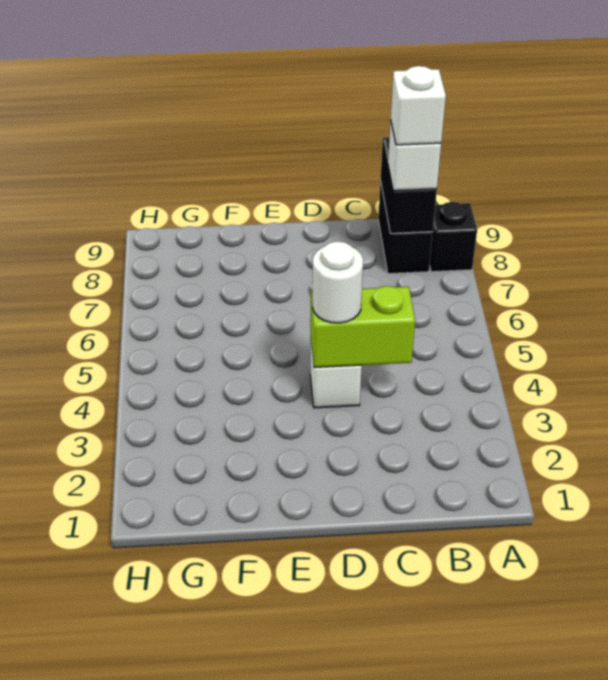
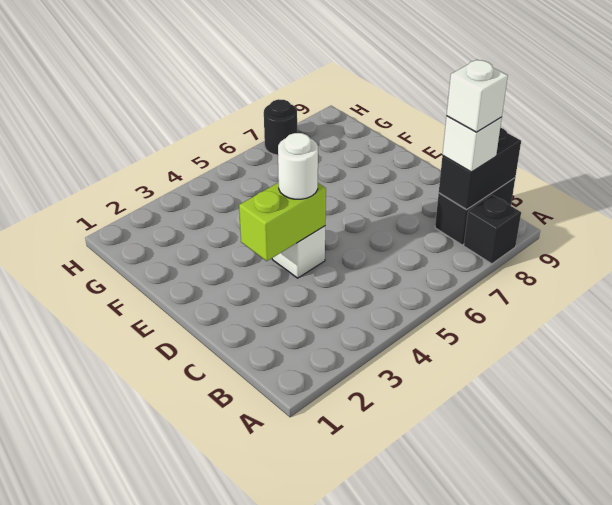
lime brick C4:D4 level 2 -> lime brick D3:D4 level 2
none -> black round brick H7 level 1

